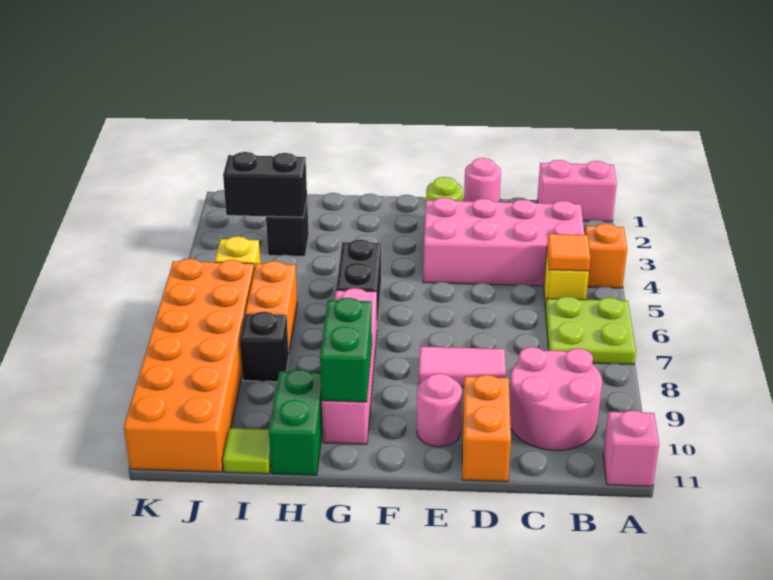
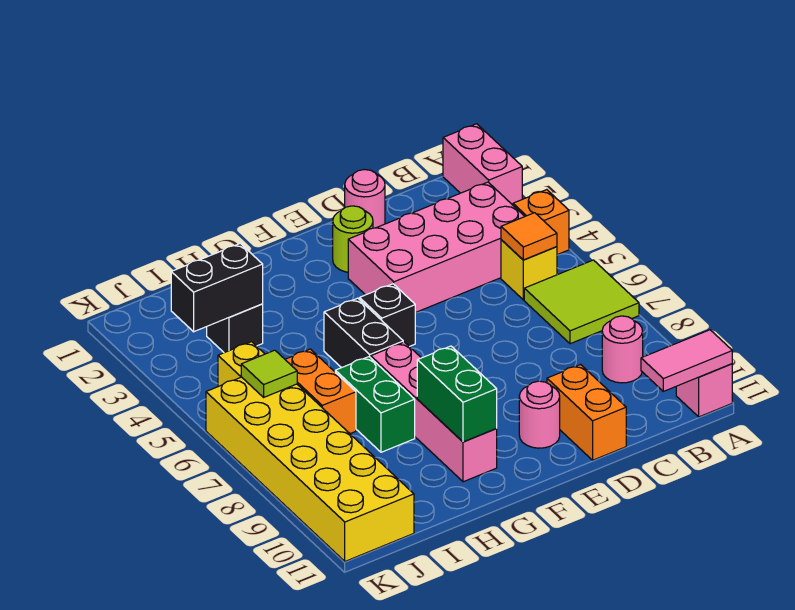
pink brick A1:B1 level 1 -> pink brick A1:A2 level 1
lime plate A6:B7 level 1 -> lime tile A6:B7 level 1
pink round brick B9:C10 level 1 -> pink round brick B9 level 1
pink tile D8:E8 level 1 -> pink tile A11:B11 level 2
green brick H10:H11 level 1 -> green brick H7:H8 level 1
black brick I8 level 1 -> black brick F5 level 1
lime tile I11 level 1 -> lime tile J6 level 2
orange brick J6:K11 level 1 -> yellow brick J6:K11 level 1

